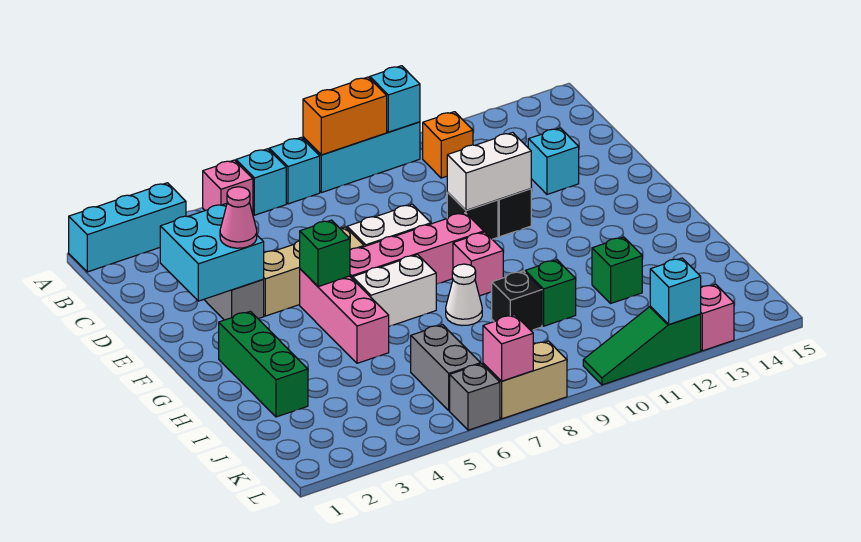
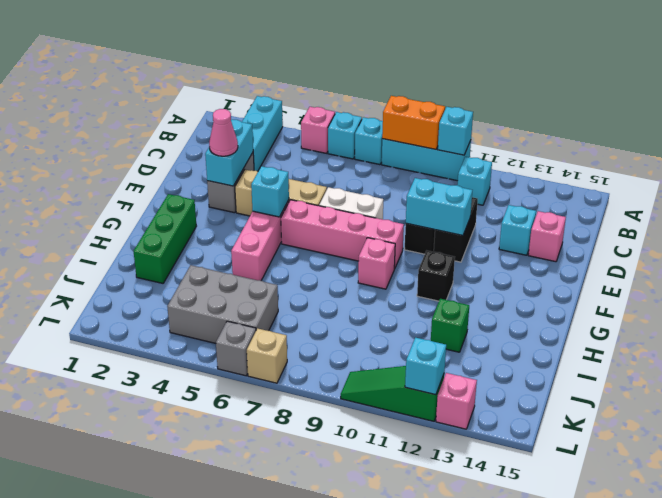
cyan brick A1:A3 level 1 -> cyan brick A3:C3 level 1
orange brick B11 level 1 -> cyan brick B11 level 1
cyan brick D2:E3 level 2 -> cyan brick D3:E3 level 2
white brick E10:E11 level 2 -> cyan brick E10:E11 level 2
green brick F5 level 2 -> cyan brick F5 level 2
white brick G6:G7 level 1 -> none
white cone H8 level 1 -> none
black brick I9 level 1 -> black brick G11 level 1
green brick I10 level 1 -> none
grey brick J6:K6 level 1 -> grey brick J4:K6 level 1
tan brick L7:L8 level 1 -> tan brick L7 level 1
pink brick L7 level 2 -> pink brick D14 level 1

